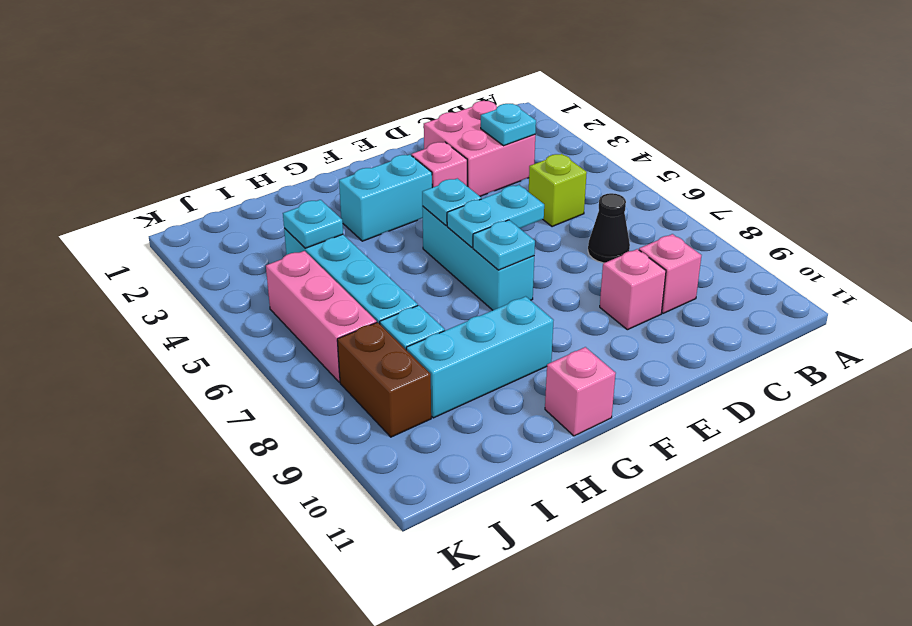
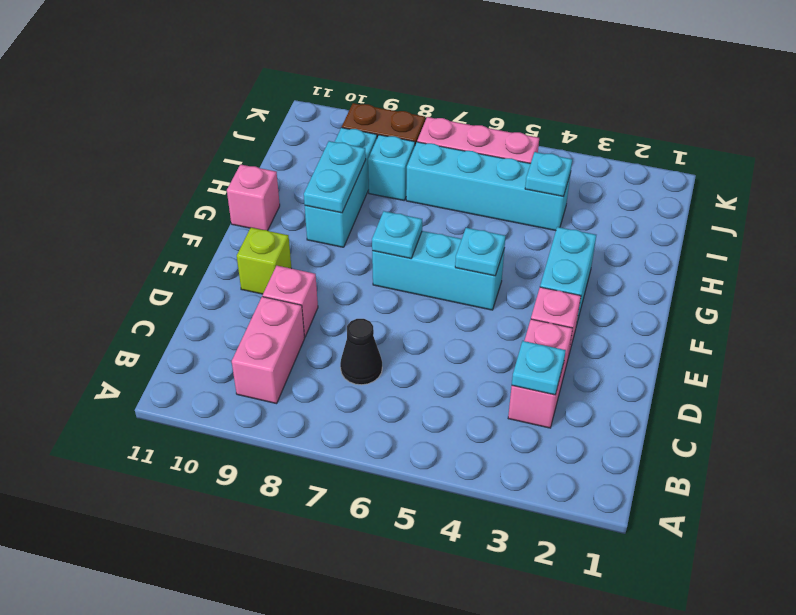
pink brick C2:D3 level 1 -> pink brick C3:D3 level 1
lime brick C5 level 1 -> lime brick E10 level 1
pink brick C9 level 1 -> pink brick B9:C9 level 1
cyan plate E6:F6 level 2 -> cyan plate G9:H9 level 2

